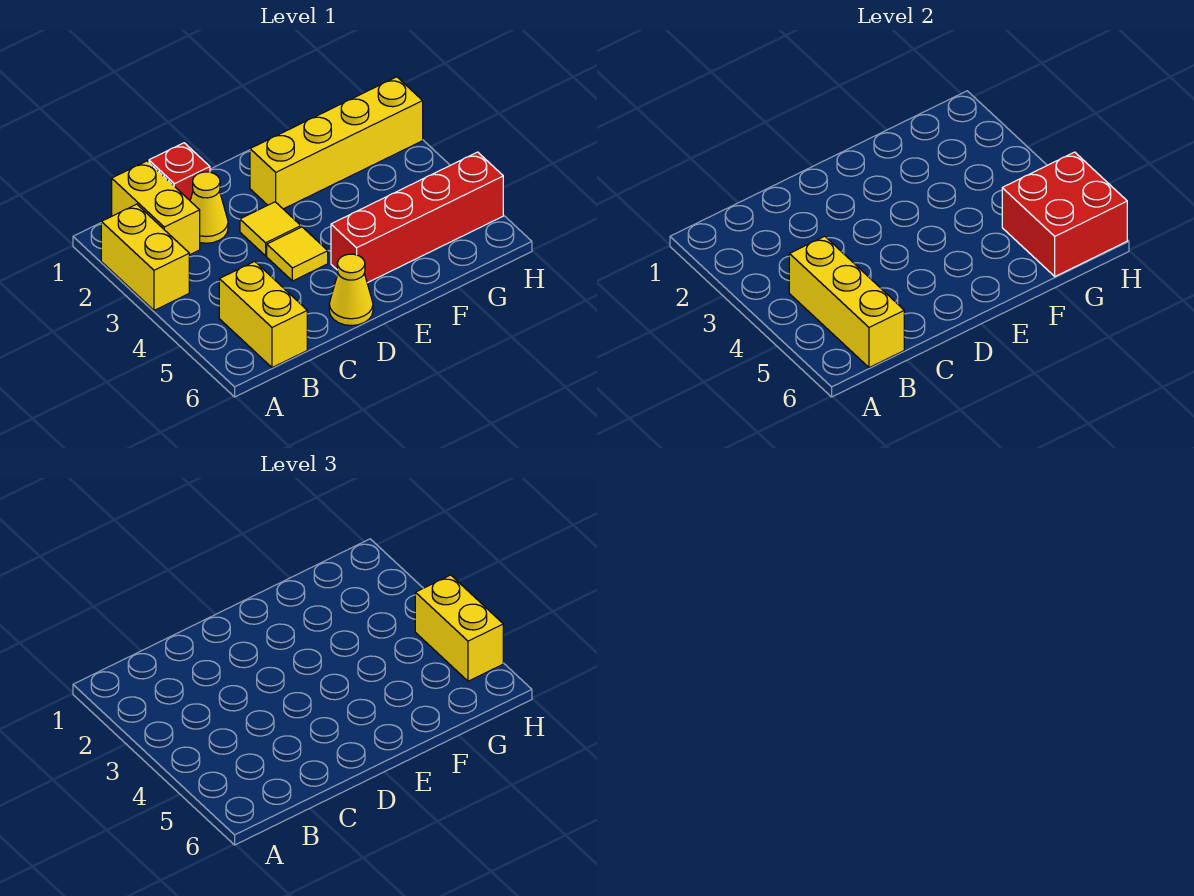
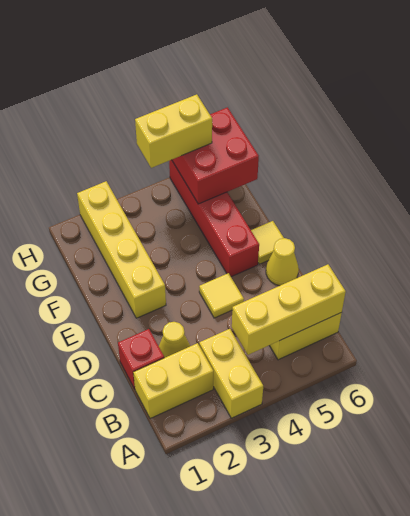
yellow brick A2:A3 level 1 -> yellow brick A3:B3 level 1
yellow tile D3 level 1 -> yellow tile E6 level 1

